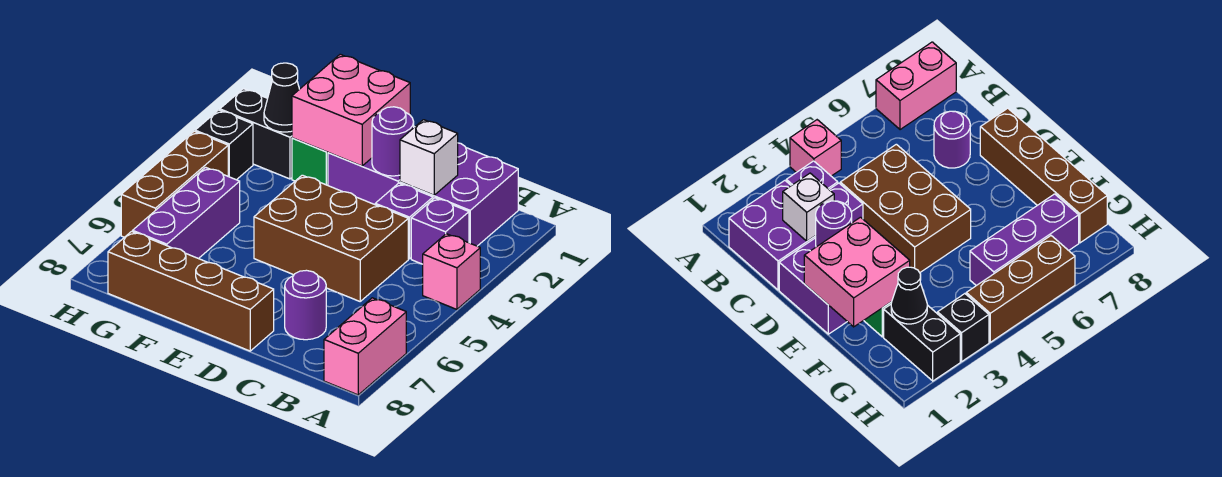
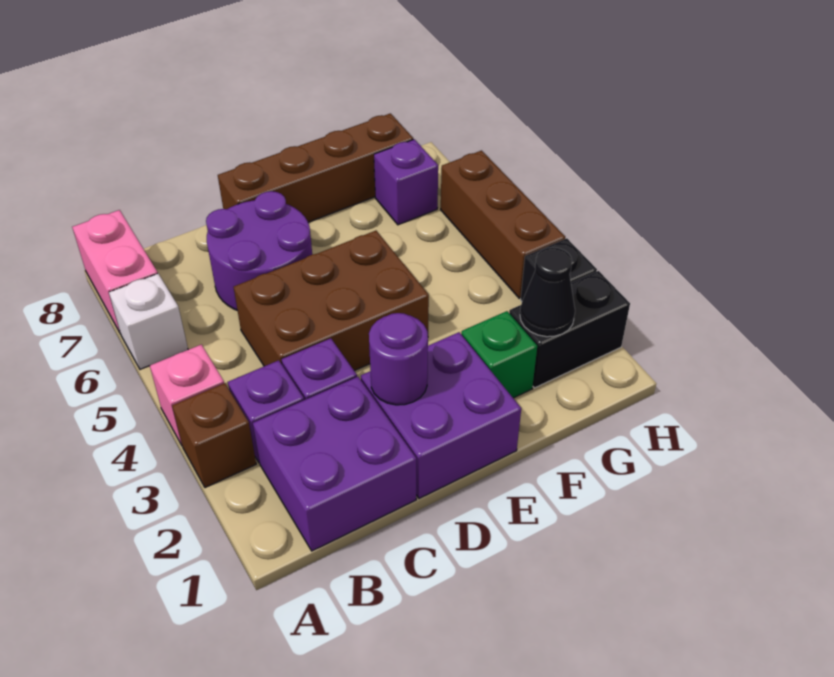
none -> brown brick A3 level 1
white brick C2 level 2 -> white brick A6 level 1
purple round brick C7 level 1 -> purple round brick C6:D7 level 1
pink brick E1:F2 level 2 -> none
purple brick G5:G7 level 1 -> purple brick G7 level 1

